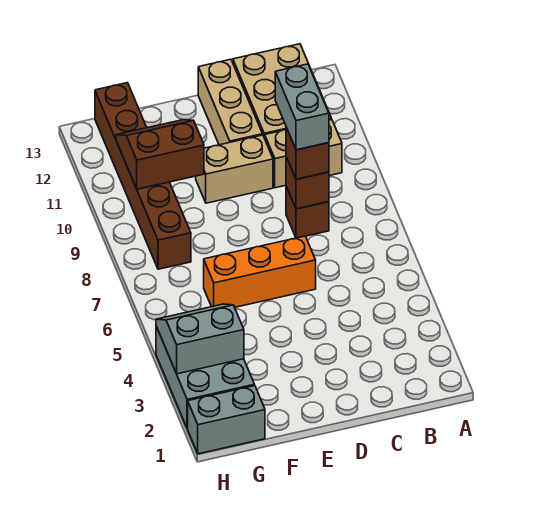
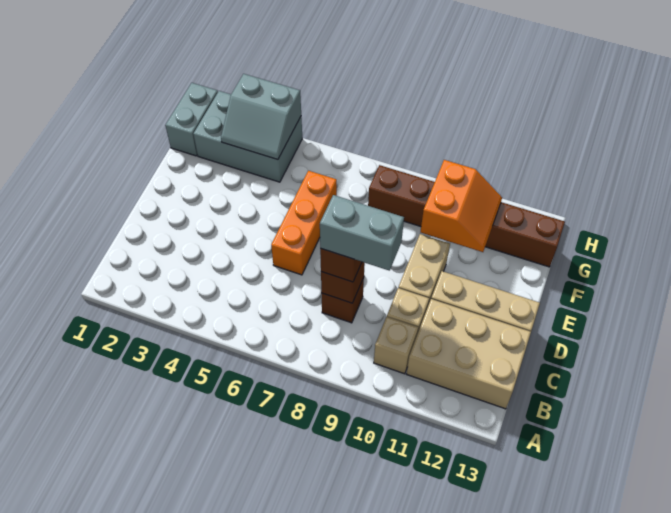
brown slope F10:G11 level 2 top 10 -> orange slope F10:G11 level 2 top 10
grey slope G3:H4 level 2 top 3 -> grey slope G3:H4 level 2 top H

